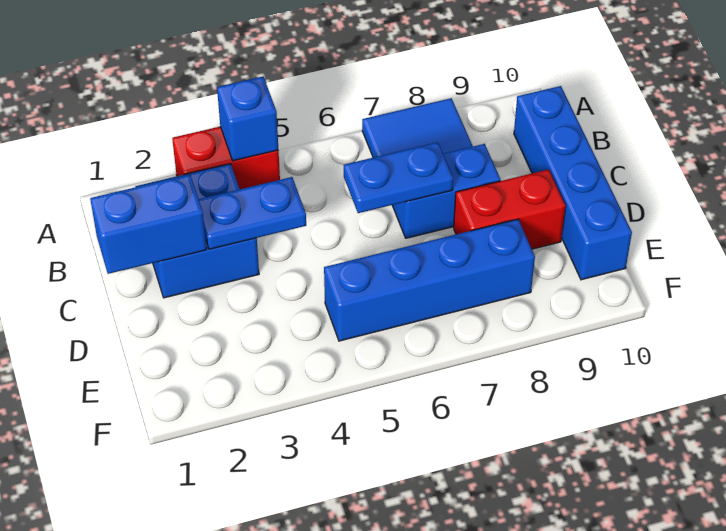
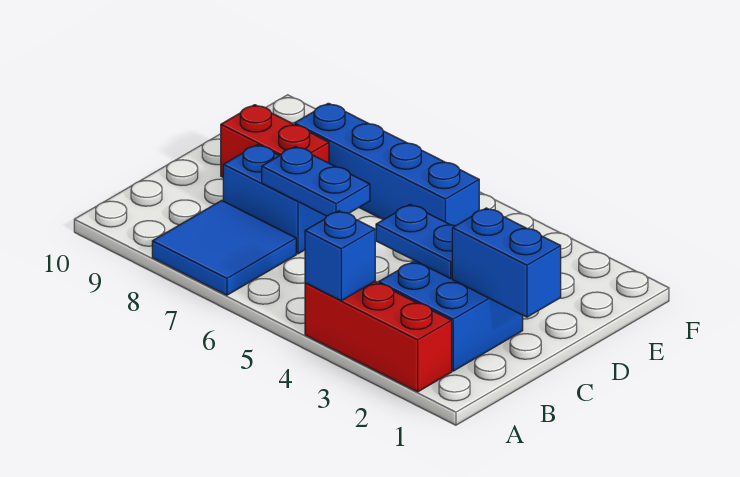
red brick A3:A4 level 1 -> red brick A2:A4 level 1
blue brick B10:E10 level 1 -> none

